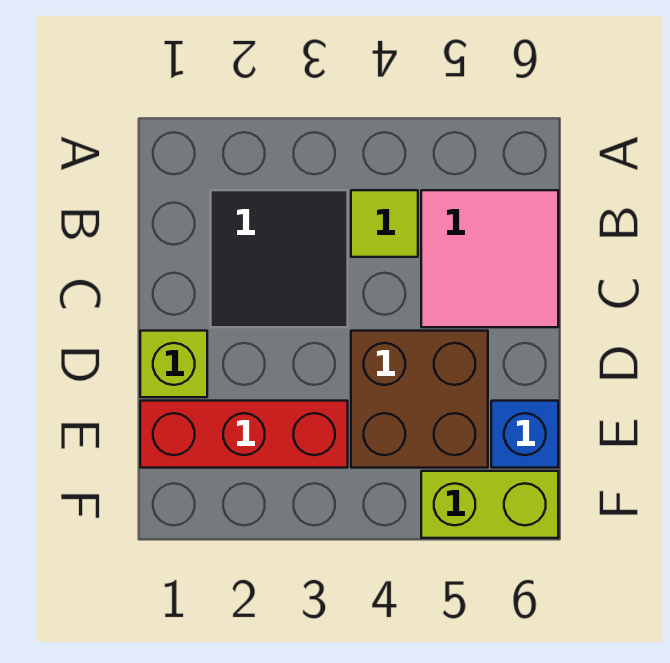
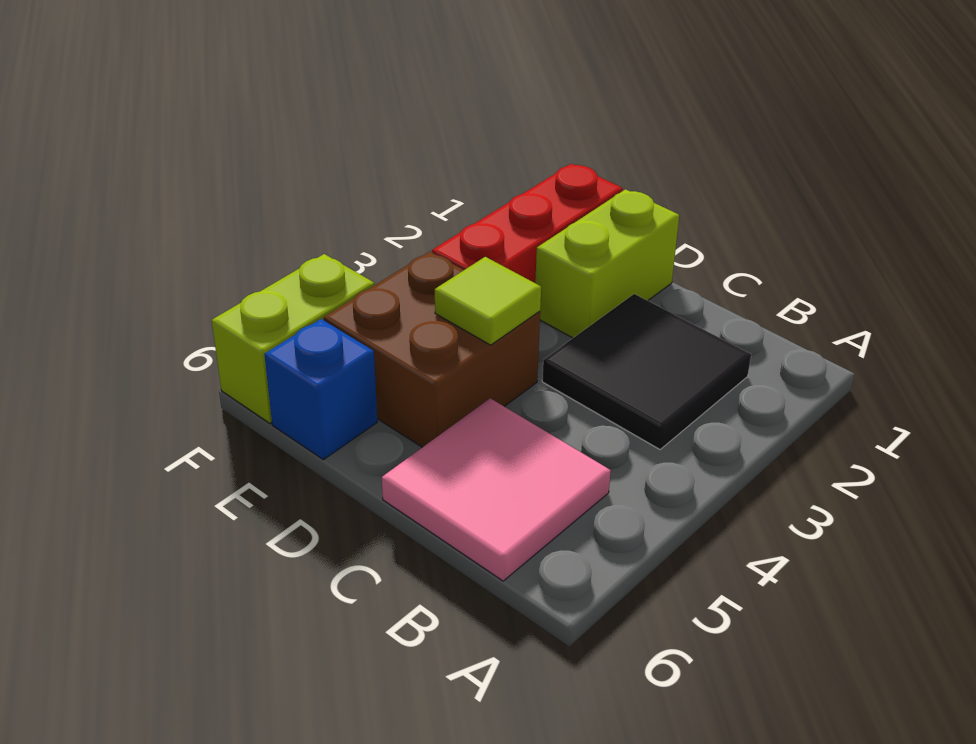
lime tile B4 level 1 -> lime tile D4 level 2
lime brick D1 level 1 -> lime brick D1:D2 level 1

